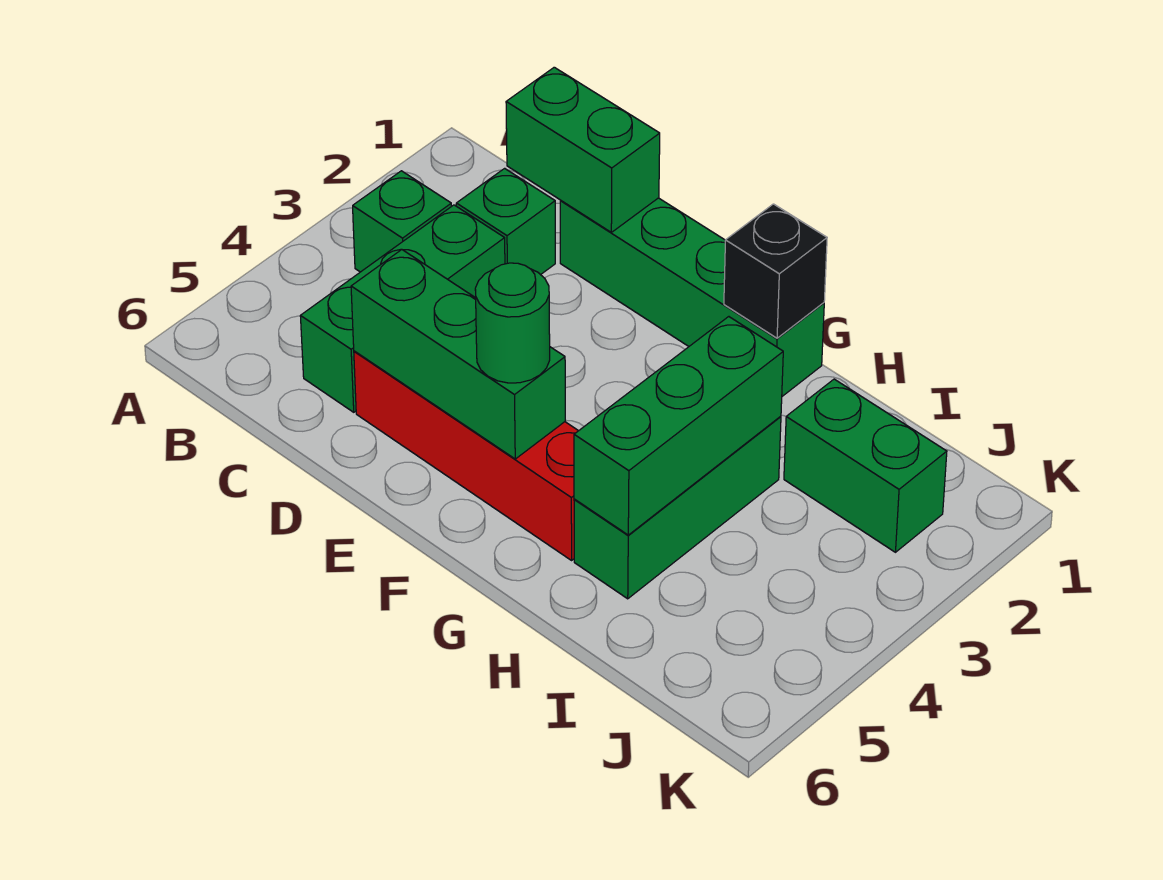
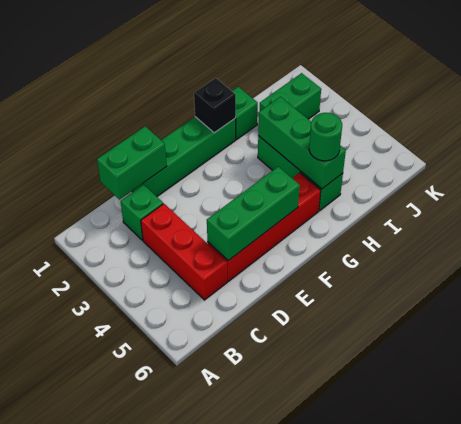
green brick B3 level 1 -> green brick H1 level 1
green brick C3:C5 level 1 -> red brick C3:C5 level 1
green round brick F5 level 3 -> green round brick H5 level 3

